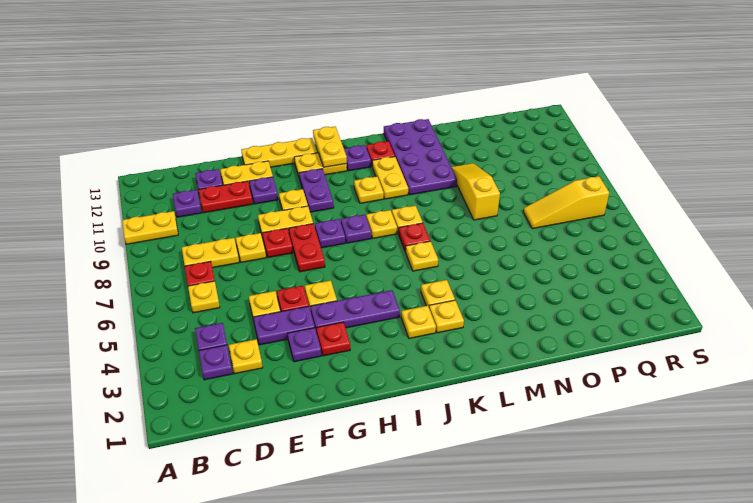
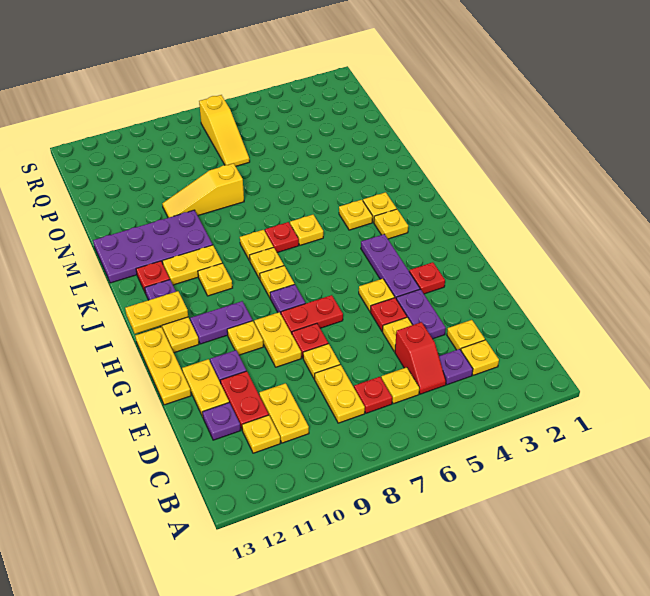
yellow plate A10:B10 level 1 -> yellow plate C10:D10 level 1
purple plate C3 level 1 -> yellow plate C3 level 1
none -> red slope C5:D5 level 1 top D
purple plate C11 level 1 -> yellow plate C11 level 1
purple plate F3 level 1 -> none
purple plate I8 level 1 -> yellow plate I8 level 1

